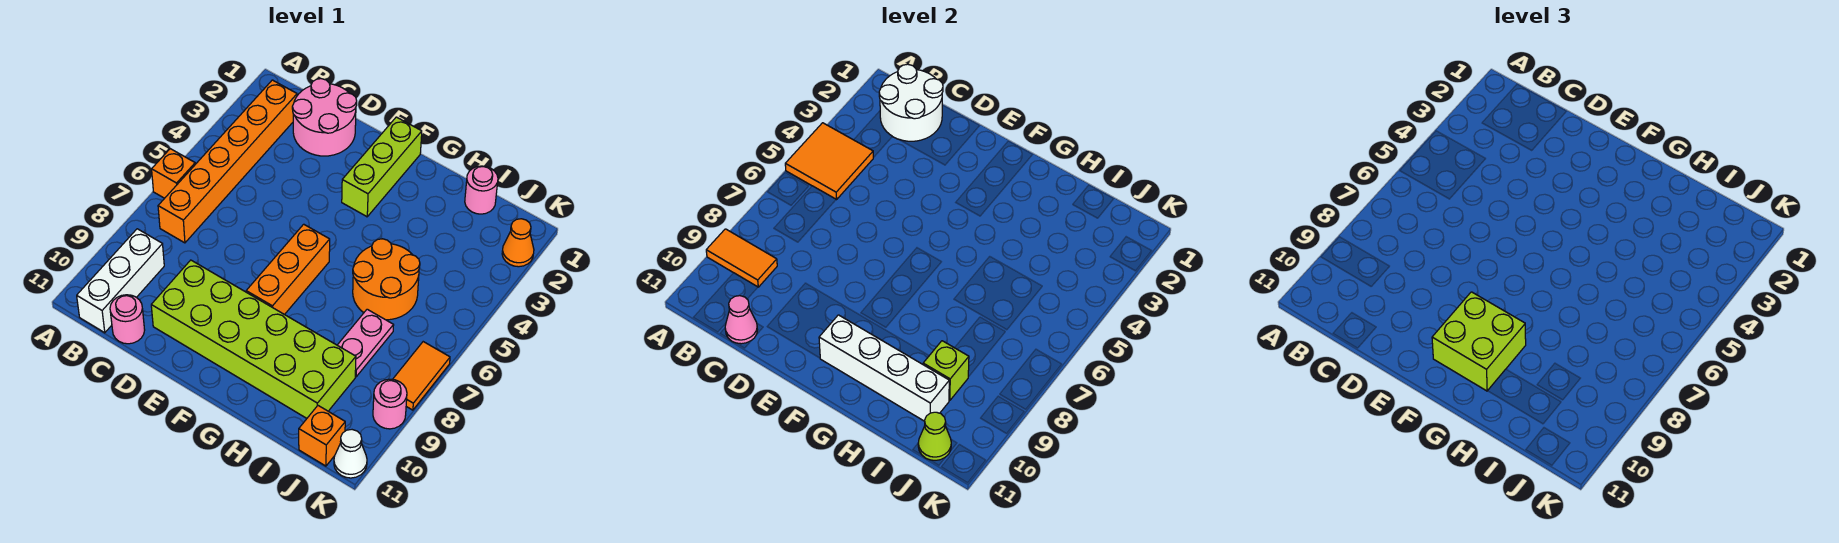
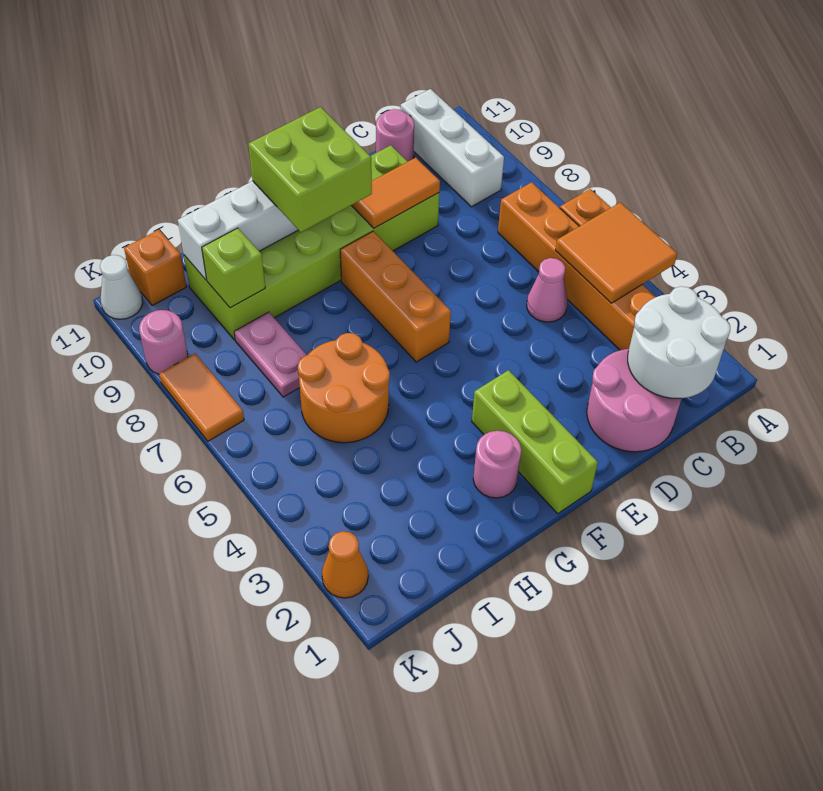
orange tile A9:B9 level 2 -> orange tile D9:E9 level 2
pink cone C11 level 2 -> pink cone C5 level 1
pink round brick I1 level 1 -> pink round brick G2 level 1
lime cone J11 level 2 -> none

